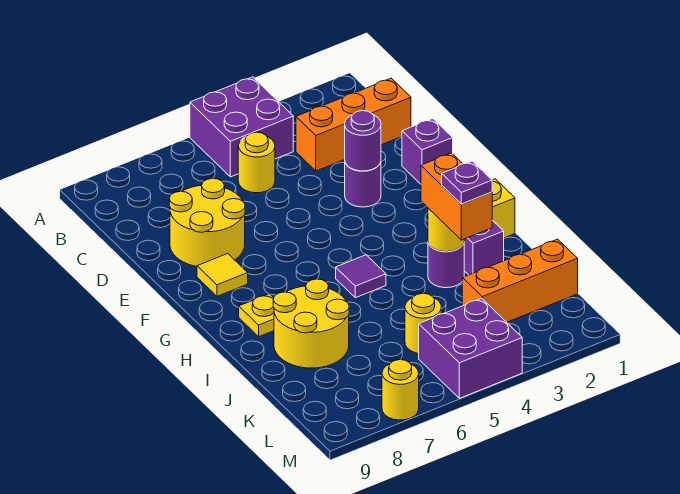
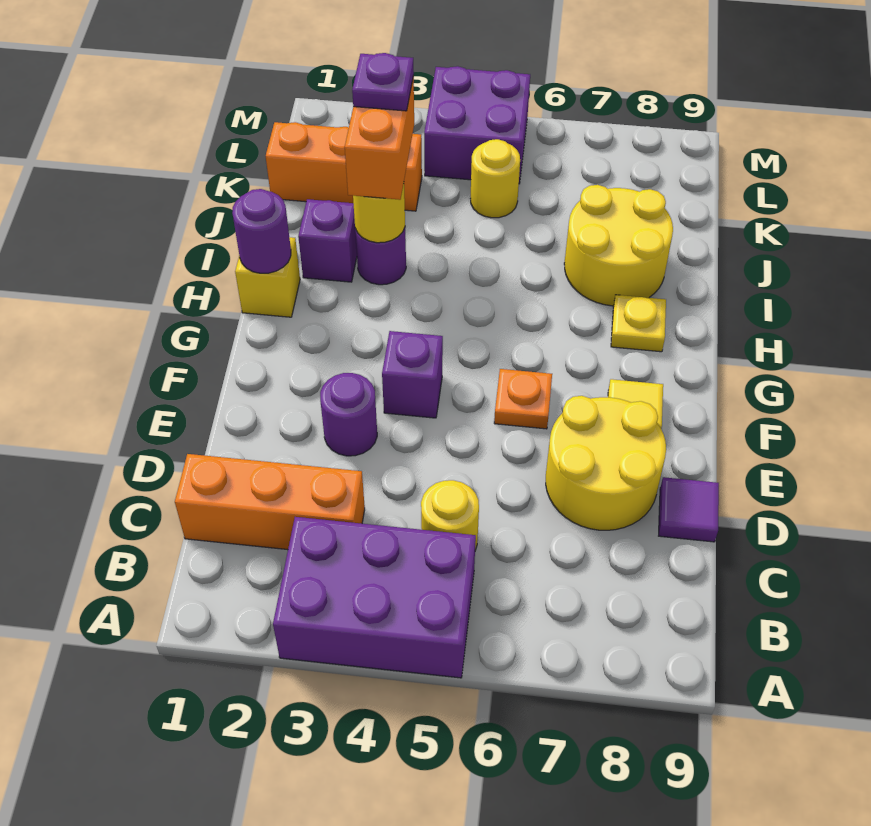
purple brick A4:B5 level 1 -> purple brick A3:B5 level 1
purple brick E1 level 1 -> purple brick F4 level 1
purple round brick E3 level 2 -> purple round brick H1 level 2
none -> orange plate F6 level 1
purple tile H5 level 1 -> purple tile D9 level 1
yellow round brick M7 level 1 -> none

